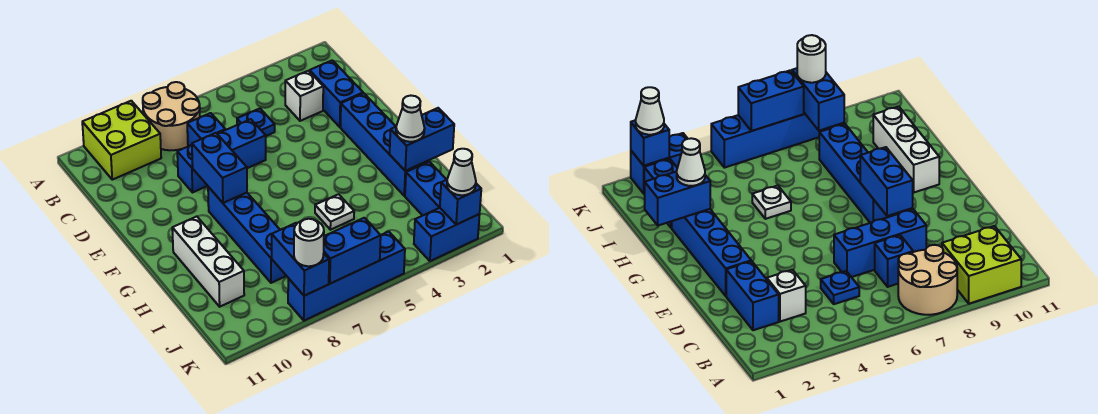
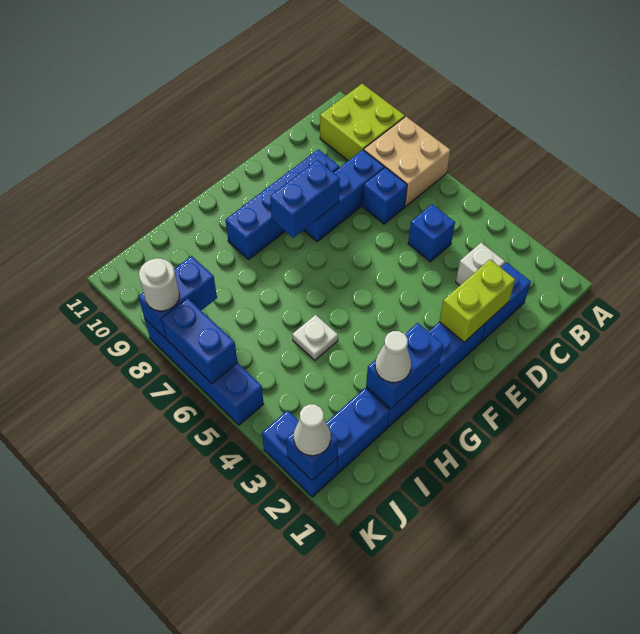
tan round brick A7:B8 level 1 -> tan brick A7:B8 level 1
blue plate C5 level 1 -> blue brick C5 level 1
none -> lime brick D2:E2 level 2
blue brick D6:D8 level 1 -> blue brick C8:E8 level 1
blue brick F8:I8 level 1 -> blue brick D9:G9 level 1
white brick G10:I10 level 1 -> none
blue brick H1:H2 level 2 -> blue brick G2:H2 level 2

